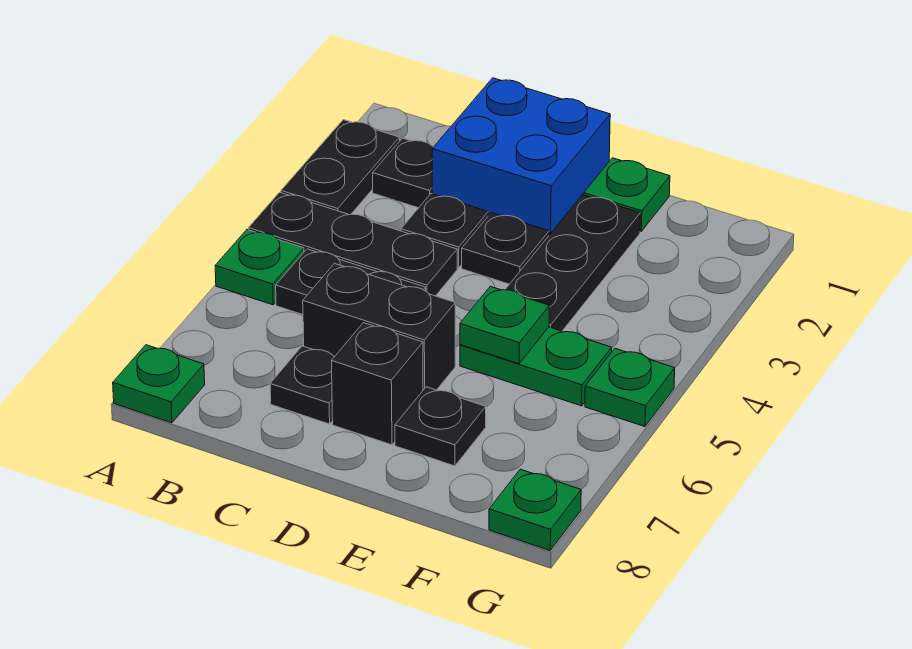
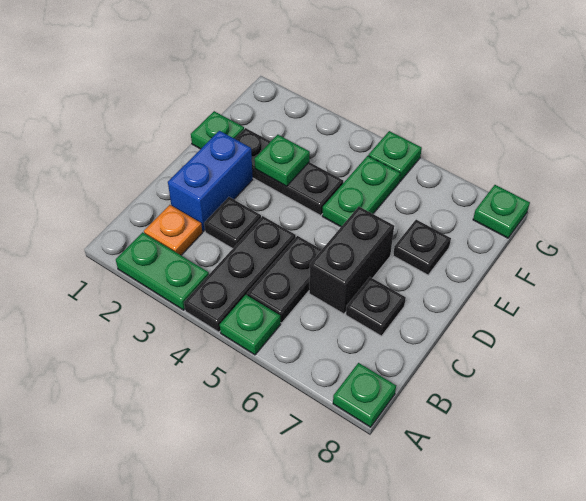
black plate A2:A3 level 1 -> green plate A2:A3 level 1
black plate B2 level 1 -> orange plate B2 level 1
blue brick C1:D2 level 1 -> blue brick C2:D2 level 1
black plate D3 level 1 -> none
black brick D7 level 1 -> none
green plate E5 level 2 -> green plate E3 level 2

